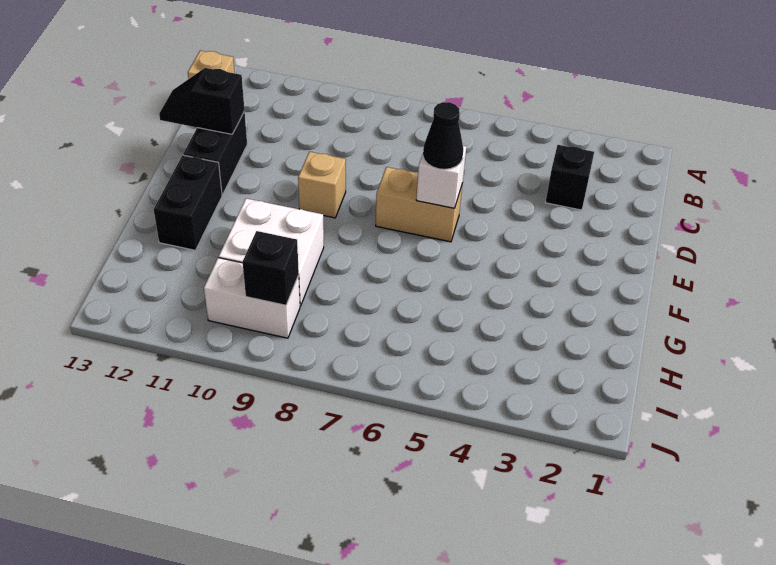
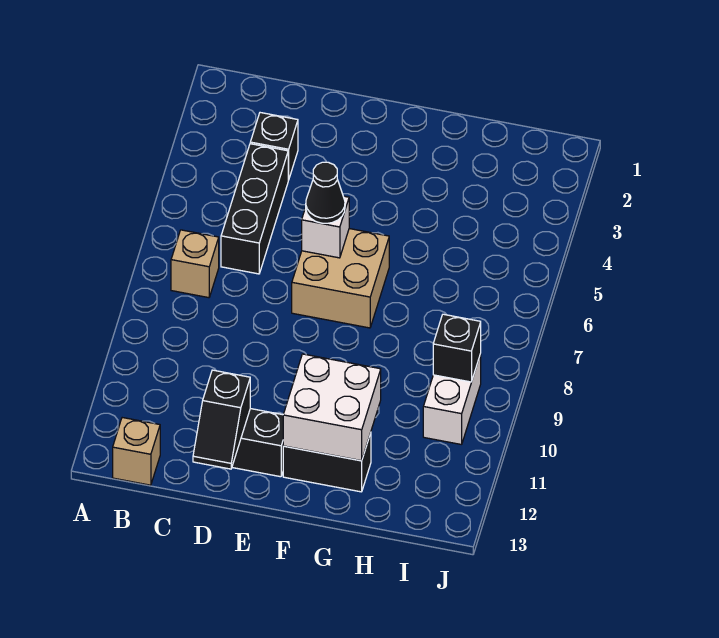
none -> black brick C4:C6 level 1
tan brick E6:E7 level 1 -> tan brick E6:F7 level 1
tan brick E9 level 1 -> tan brick B7 level 1
white brick G9:H10 level 1 -> white brick F11:G12 level 2

